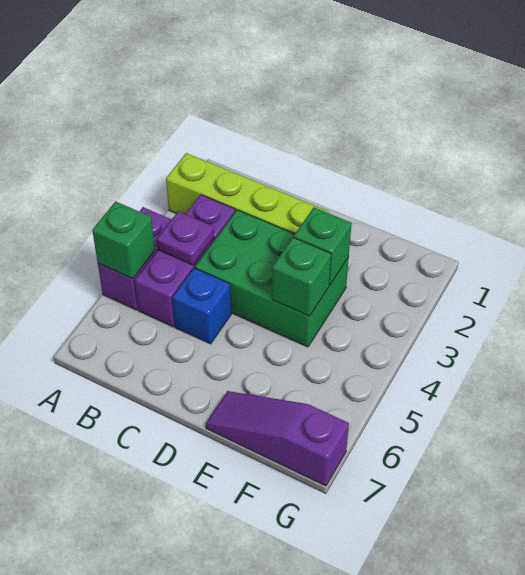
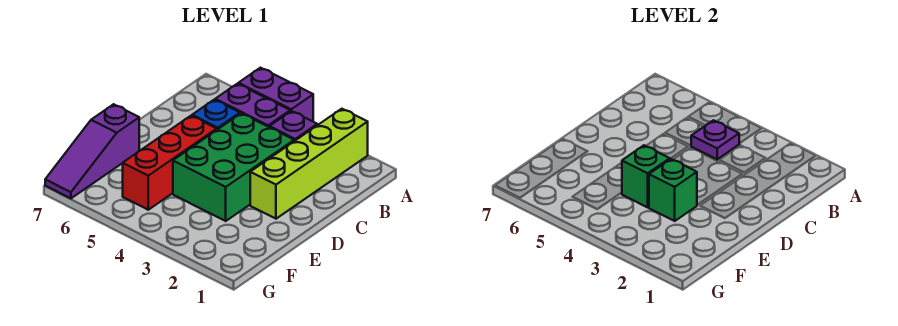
green brick A5 level 2 -> none
none -> red brick D5:F5 level 1
purple slope E7:G7 level 1 top G -> purple slope E7:G7 level 1 top E

